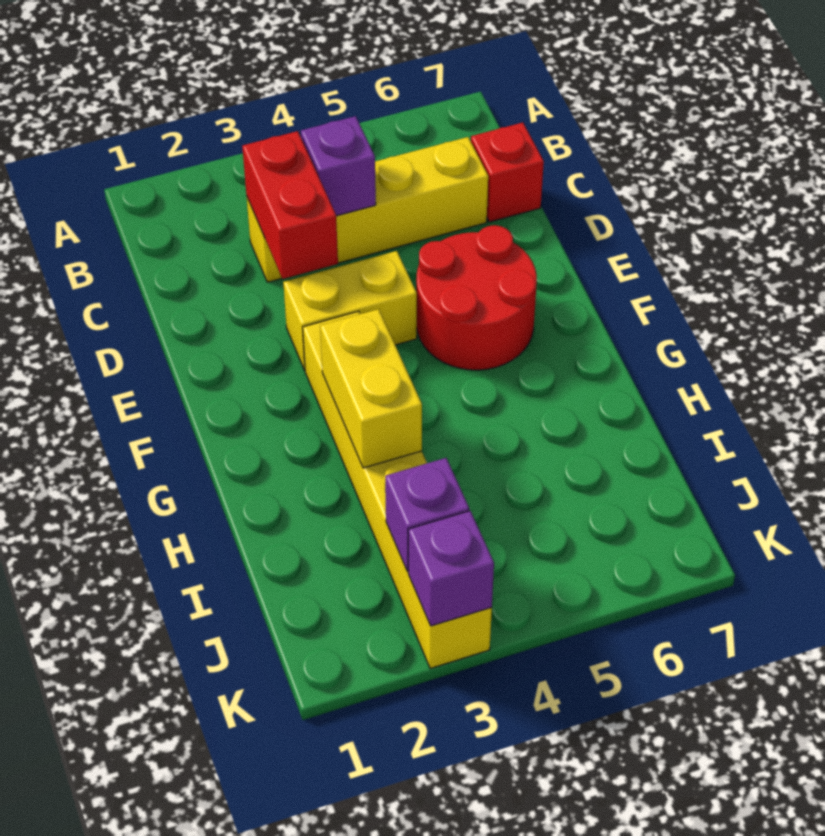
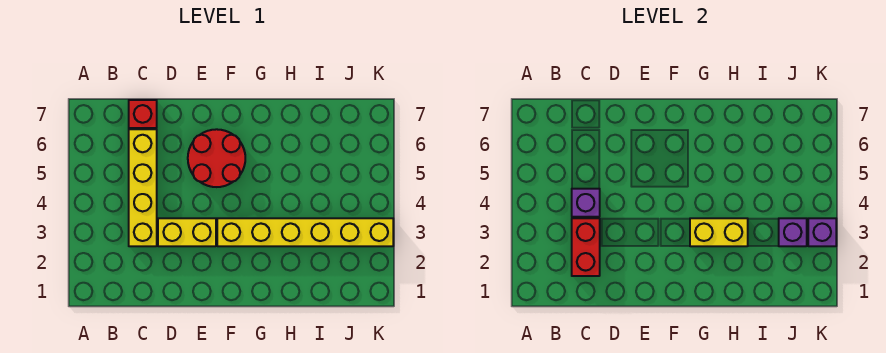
red brick C3:D3 level 2 -> red brick C2:C3 level 2
yellow brick E3:E4 level 1 -> yellow brick D3:E3 level 1

